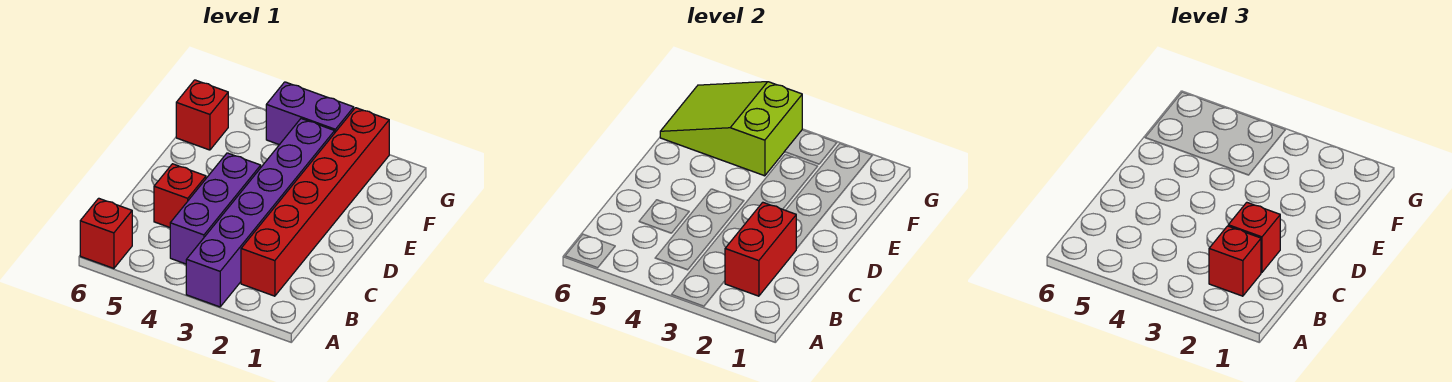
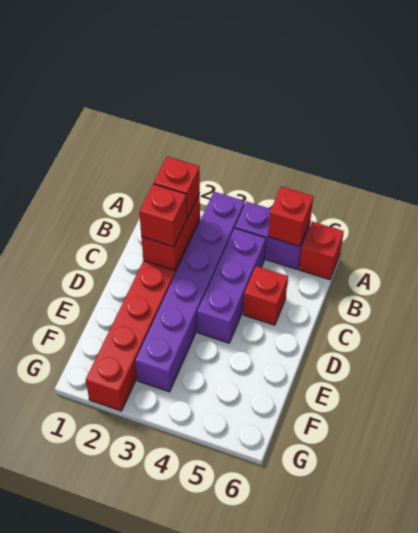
lime slope F4:G6 level 2 top 4 -> none
red brick F6 level 1 -> red brick A5 level 2
purple brick G3:G4 level 1 -> purple brick A4:A5 level 1

